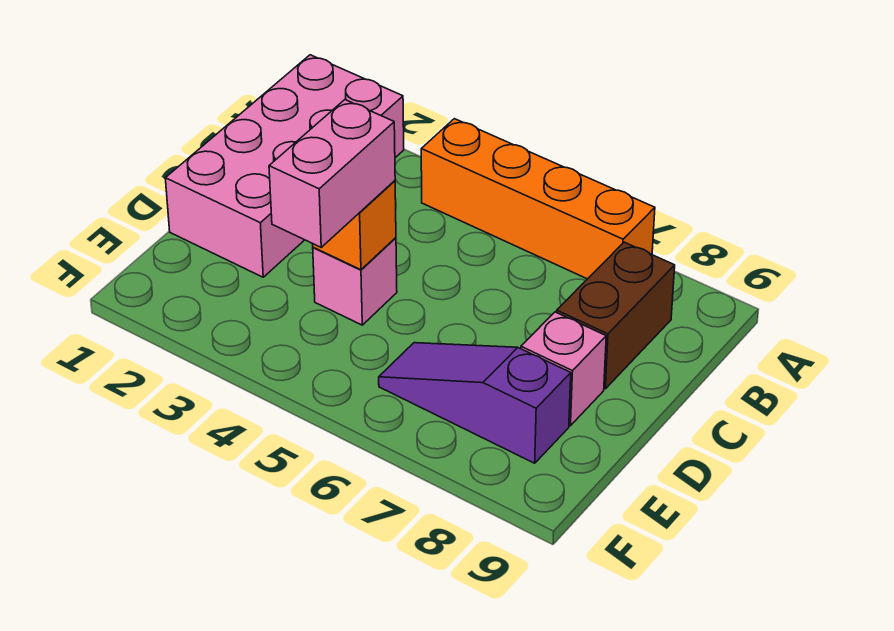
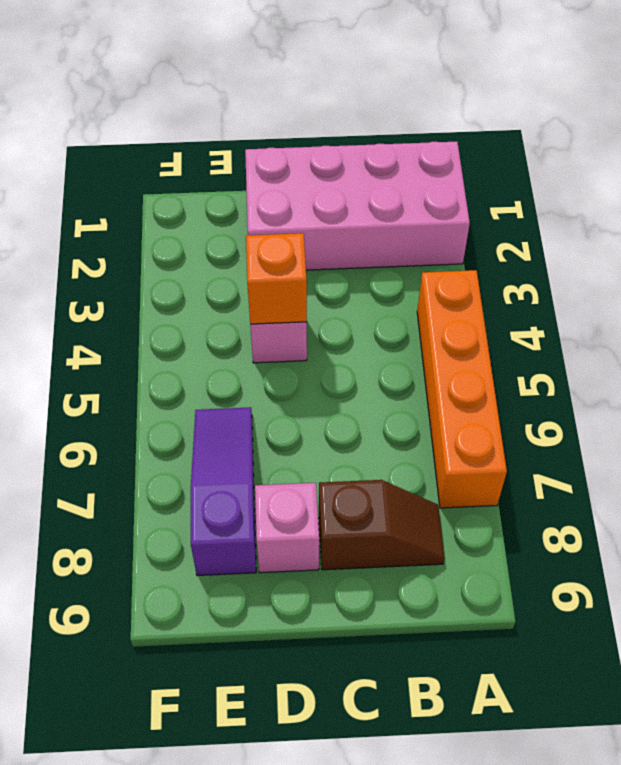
brown brick B8:C8 level 1 -> brown slope B8:C8 level 1 top C
pink brick D4:E4 level 3 -> none

